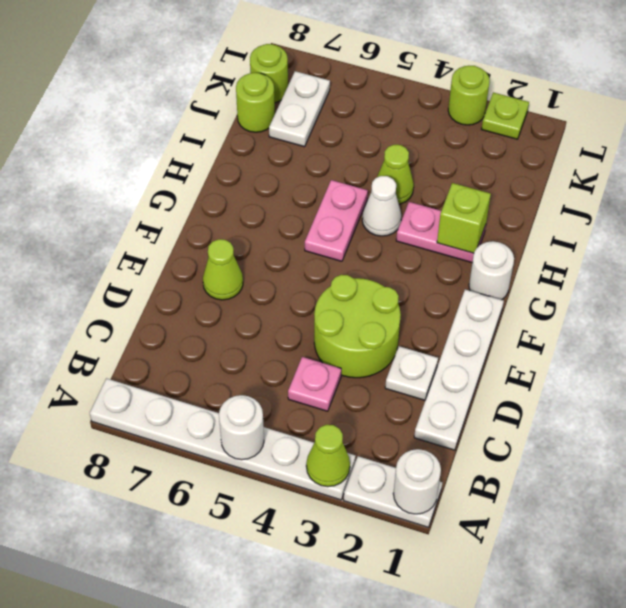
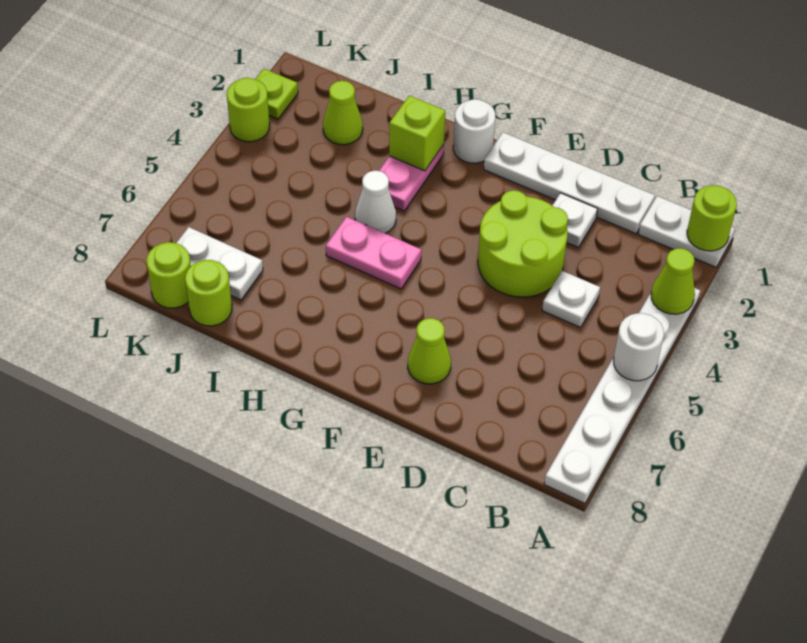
white plate A1:A2 level 1 -> white plate A1:B1 level 1
white round brick A1 level 2 -> lime round brick A1 level 2
pink plate C4 level 1 -> white plate C4 level 1
lime cone I4 level 1 -> lime cone J2 level 1

